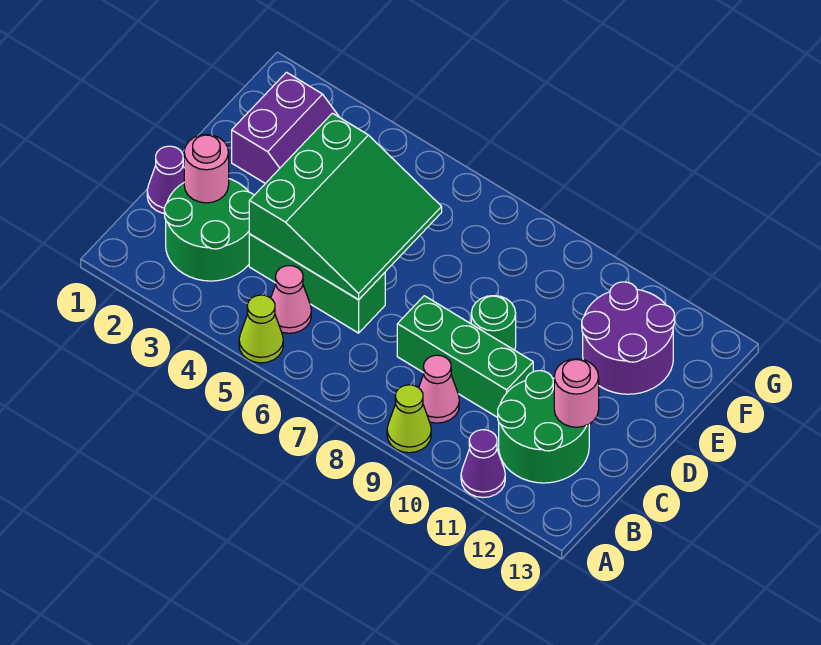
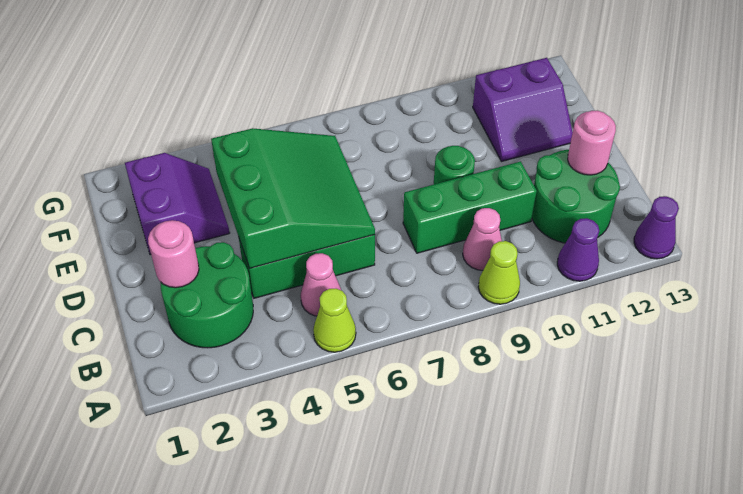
purple cone C1 level 1 -> purple cone A13 level 1
purple round brick E11:F12 level 1 -> purple slope E11:F12 level 1 top F

